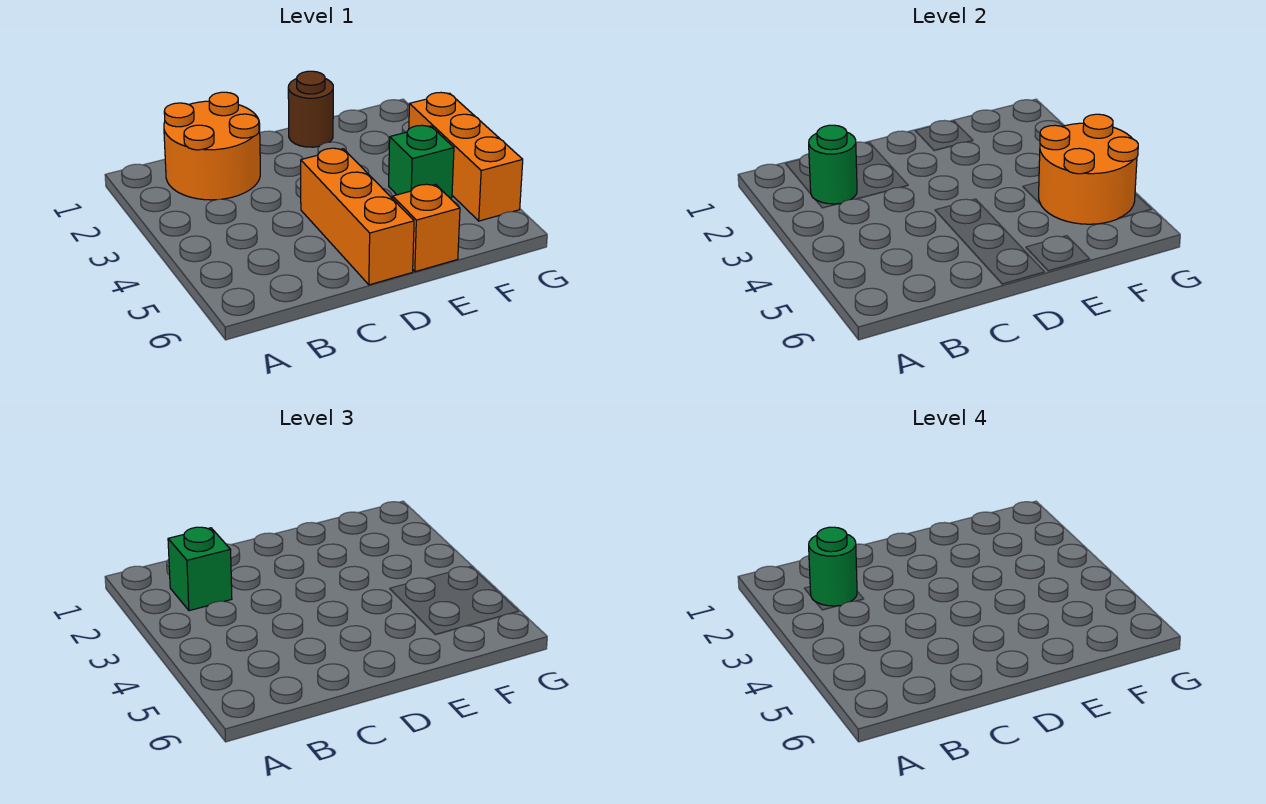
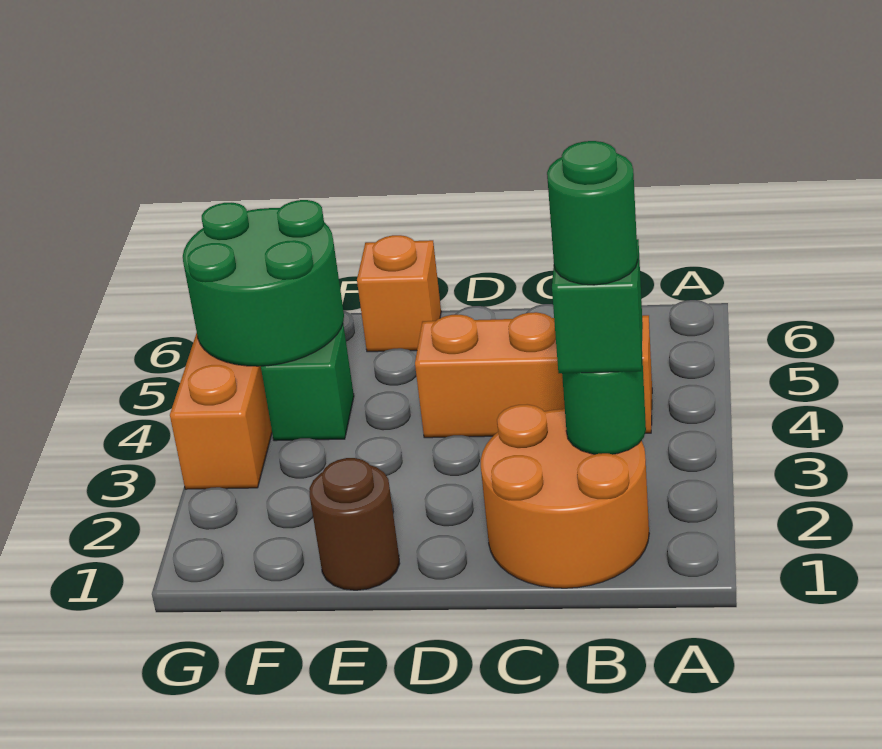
orange brick D4:D6 level 1 -> orange brick B4:D4 level 1
orange round brick F4:G5 level 2 -> green round brick F4:G5 level 2

